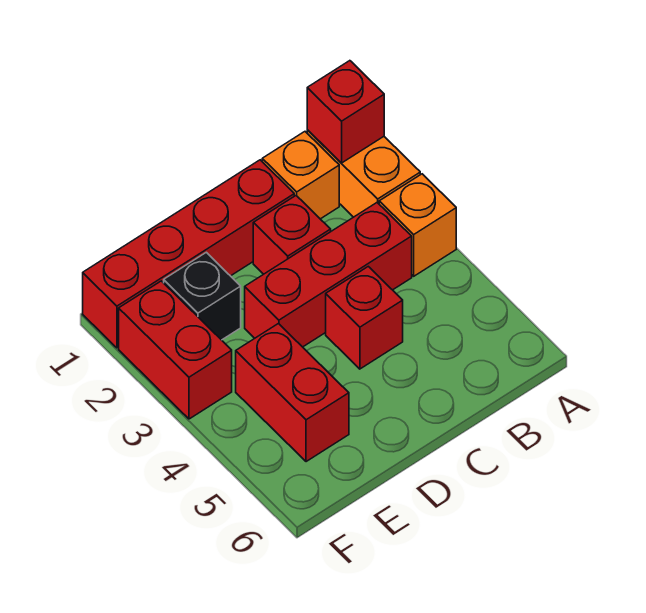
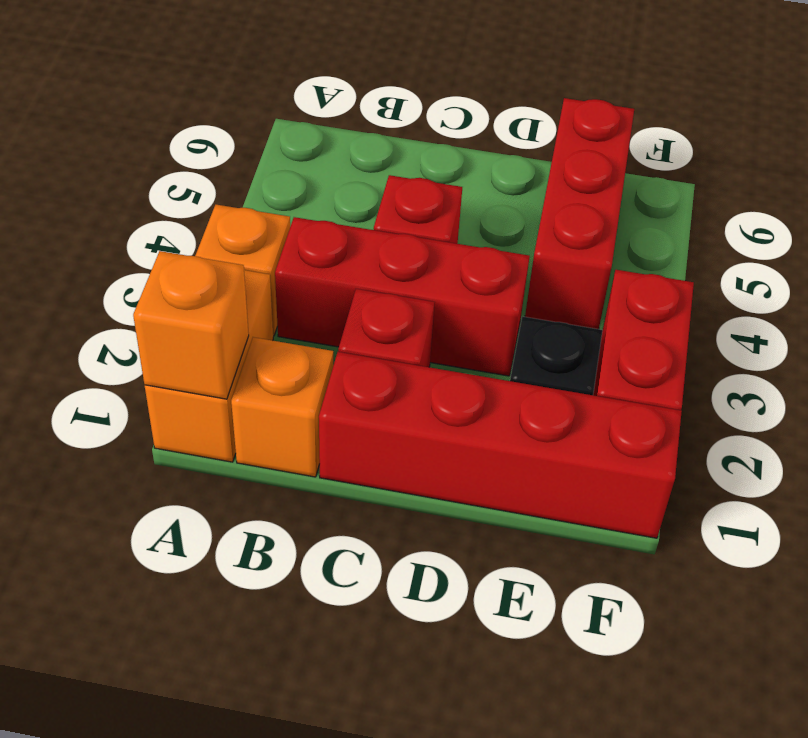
red brick A1 level 2 -> orange brick A1 level 2
red brick E4:E5 level 1 -> red brick E4:E6 level 1

